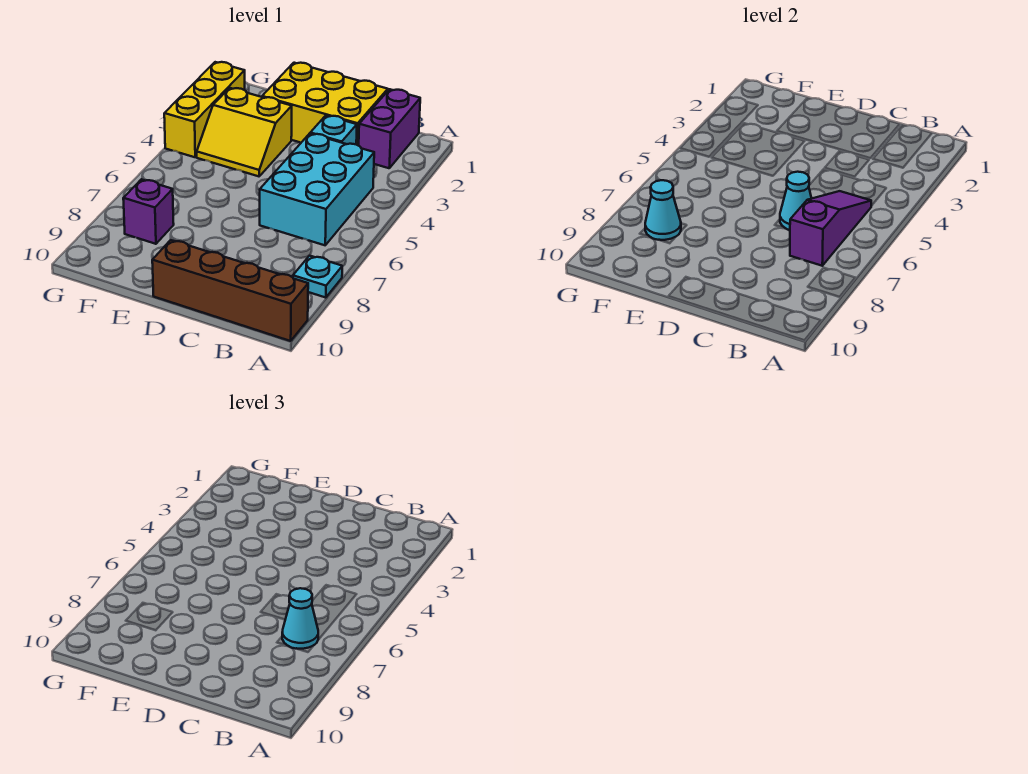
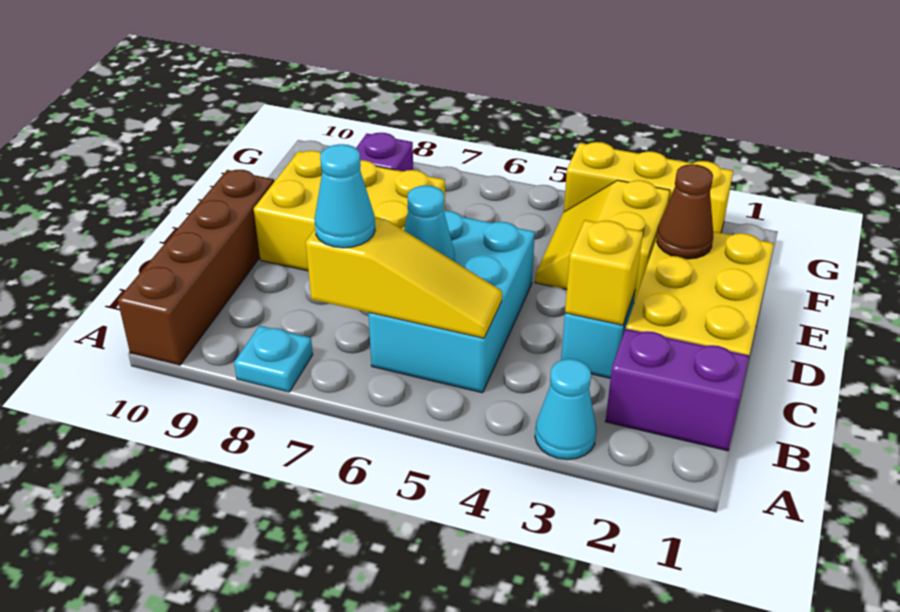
cyan brick B4:C6 level 1 -> cyan brick B5:D6 level 1
purple slope B5:B7 level 2 top 7 -> yellow slope B5:B7 level 2 top 7
none -> yellow brick C3 level 2
none -> yellow brick D7:E9 level 1
none -> brown cone E2 level 2
cyan cone F8 level 2 -> cyan cone A3 level 1

